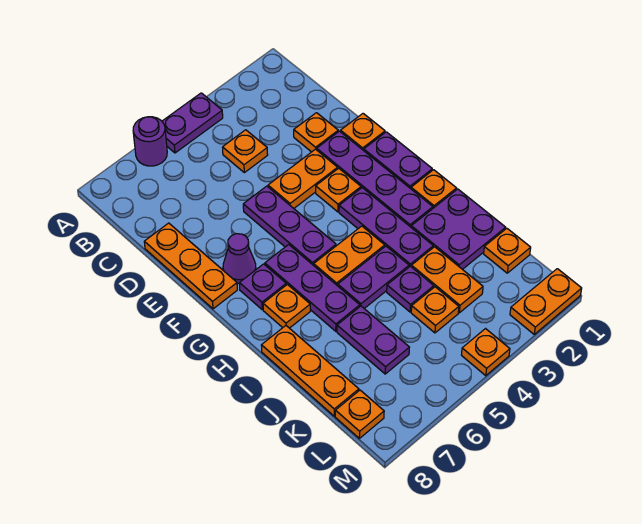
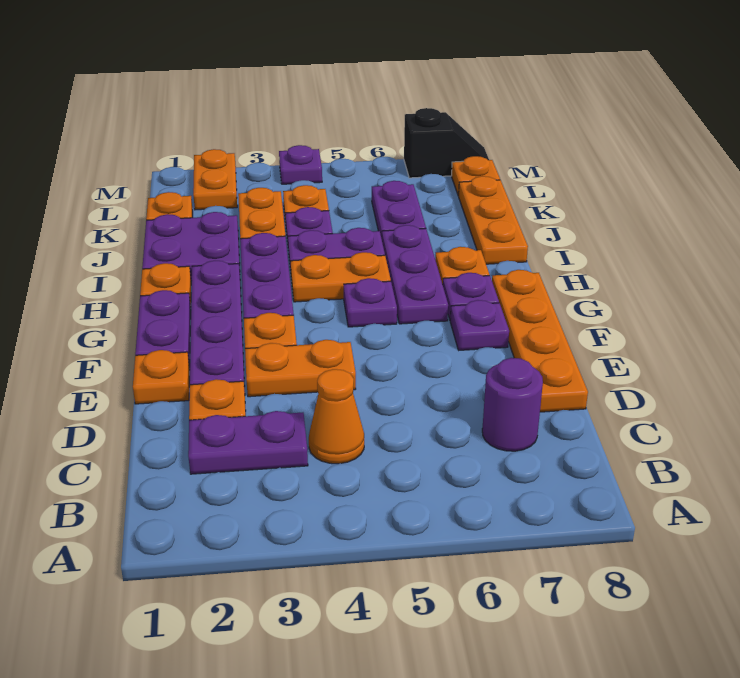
purple plate A4:A5 level 1 -> purple plate C2:C3 level 1
purple round brick A6 level 1 -> purple round brick C7 level 1
orange plate C4 level 1 -> orange cone C4 level 1
orange plate D8:F8 level 1 -> orange plate D8:G8 level 1
purple plate E5:G5 level 1 -> purple plate G5 level 1
purple cone F7 level 1 -> purple plate F7 level 1
orange plate M1:M2 level 1 -> orange plate L2:M2 level 1
orange plate M4 level 1 -> purple plate M4 level 1
none -> black slope M7:M8 level 1 top 7

